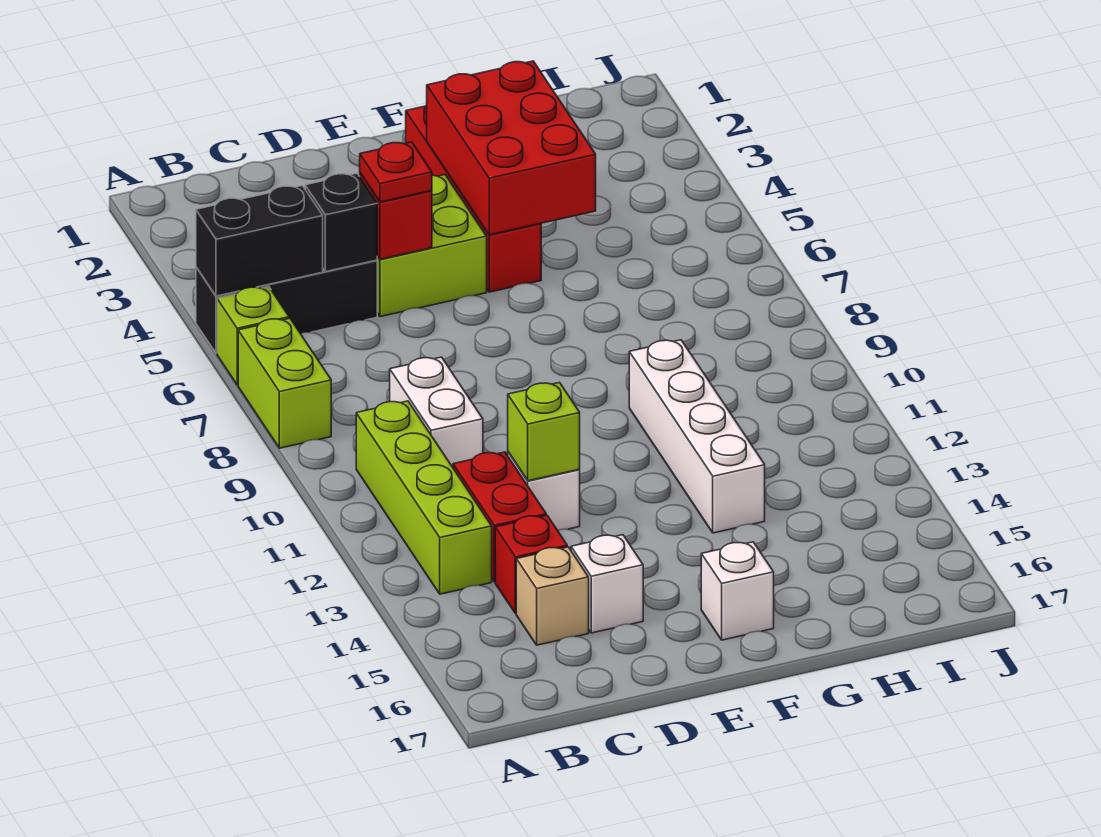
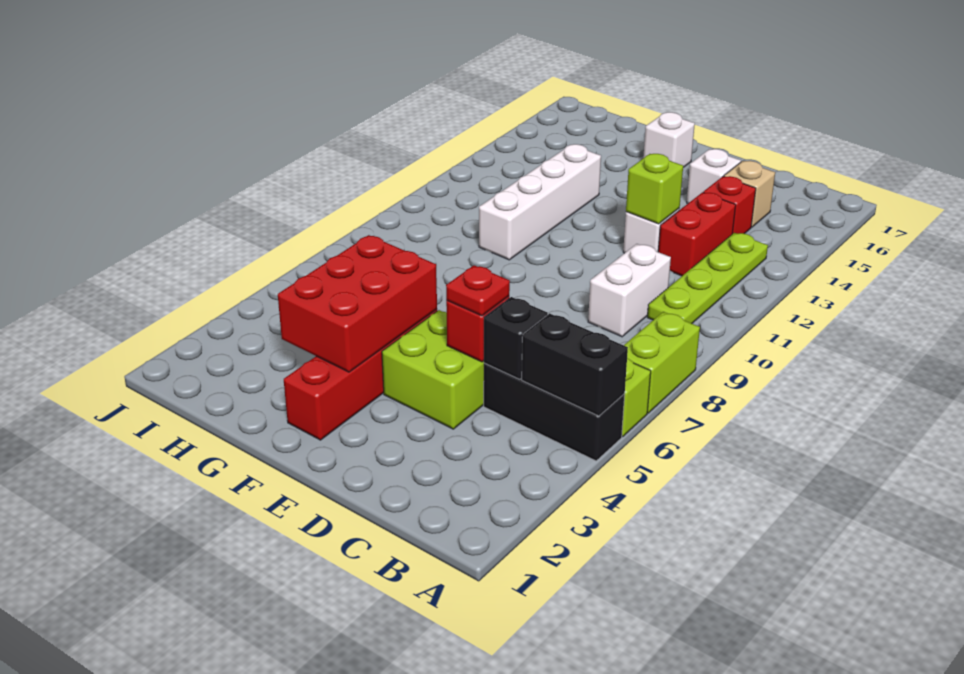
lime brick B10:B13 level 1 -> lime plate B10:B13 level 1

